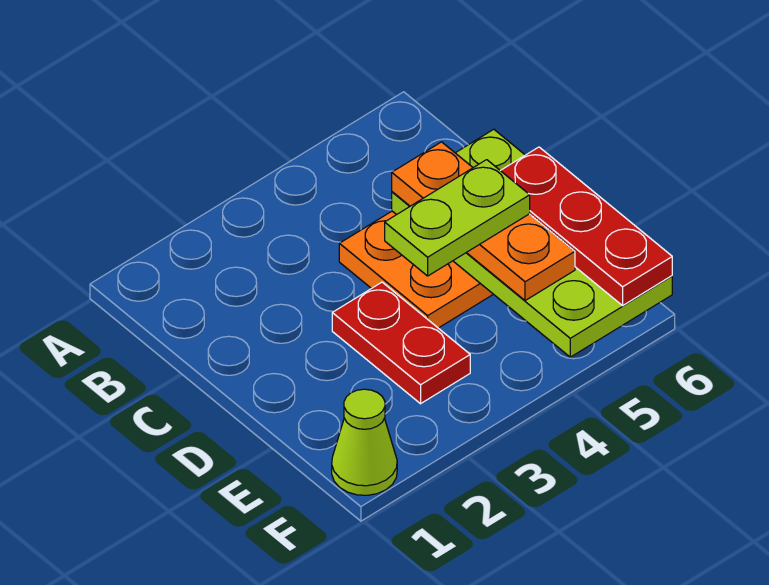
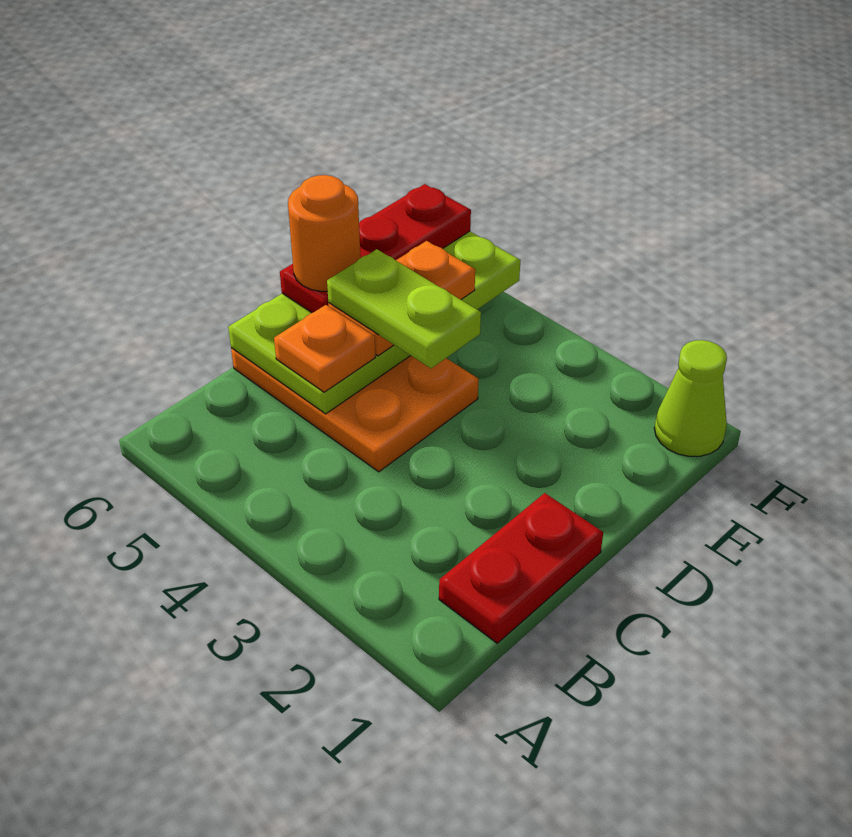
red plate D3:E3 level 1 -> red plate B1:C1 level 1
none -> orange round brick D6 level 4

